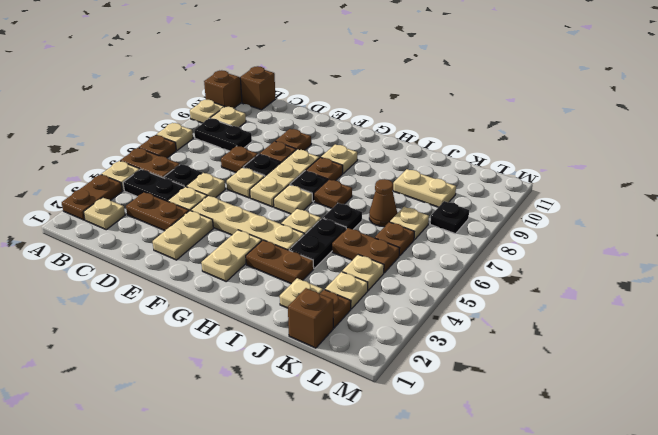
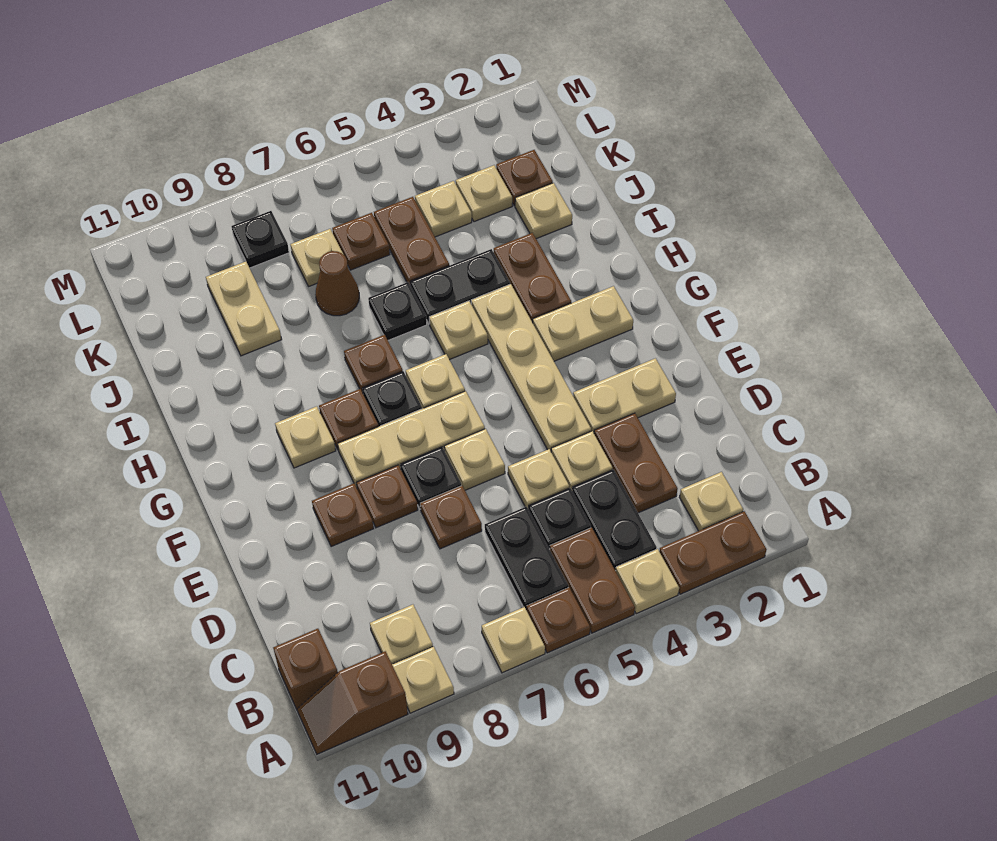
black plate B8:C8 level 1 -> black plate B6:C6 level 1
brown brick K1 level 1 -> none

